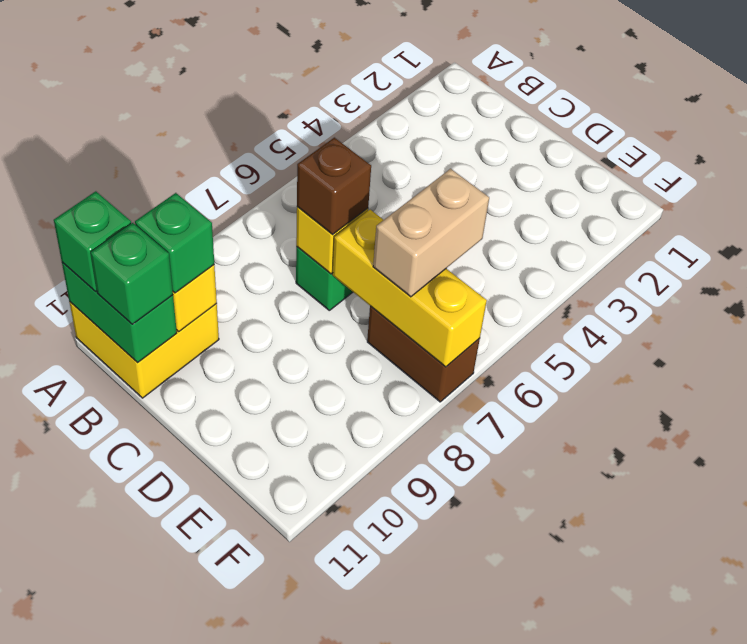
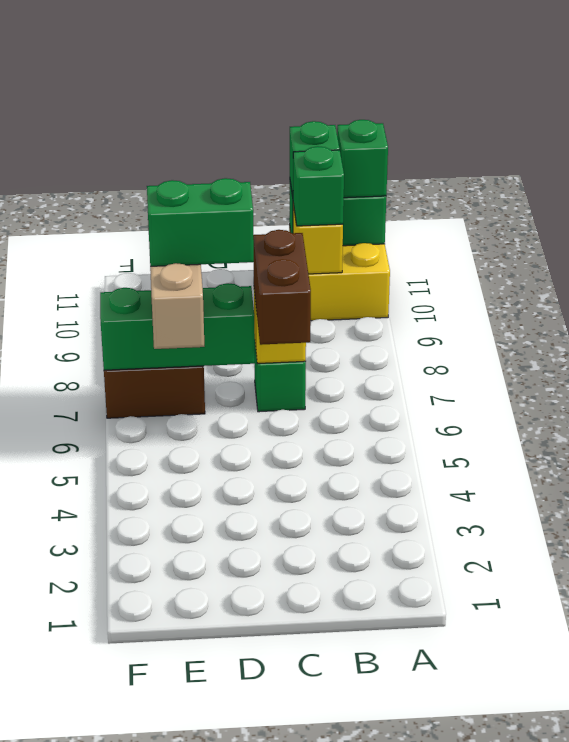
brown brick C7 level 3 -> brown brick C6:C7 level 3
yellow brick D7:F7 level 2 -> green brick D7:F7 level 2
none -> green brick D7:E7 level 4

